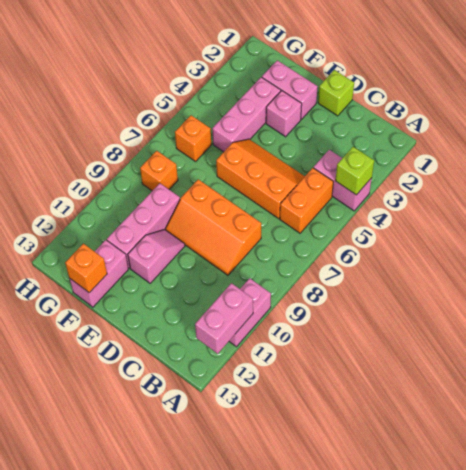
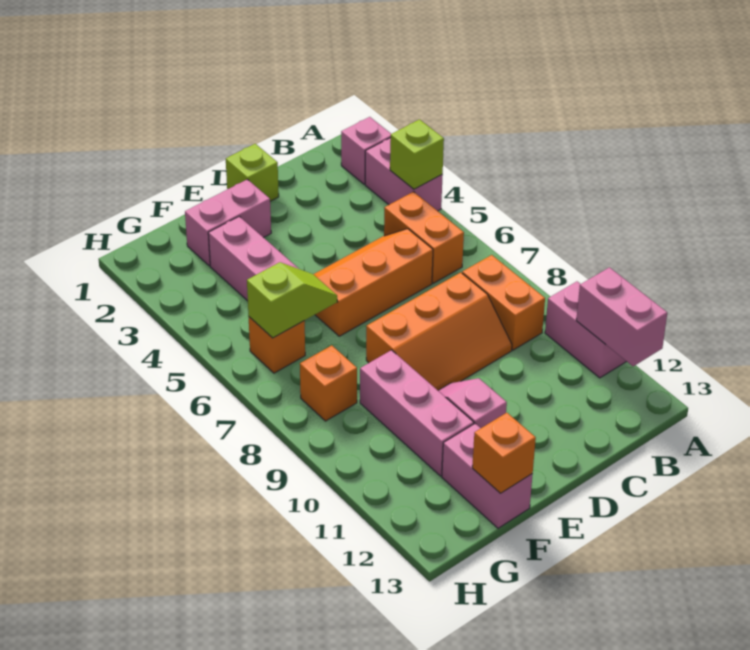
pink brick A4:B4 level 1 -> pink brick A3:A4 level 1
none -> orange brick B8:B9 level 1
pink brick E3 level 1 -> pink brick A2 level 1
none -> lime slope F6:G6 level 2 top G

